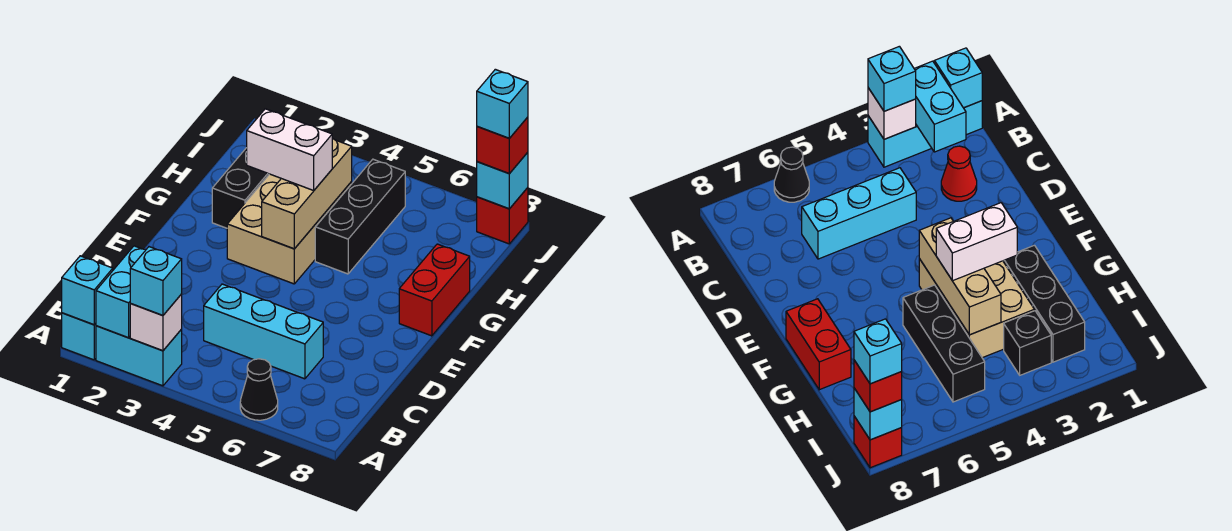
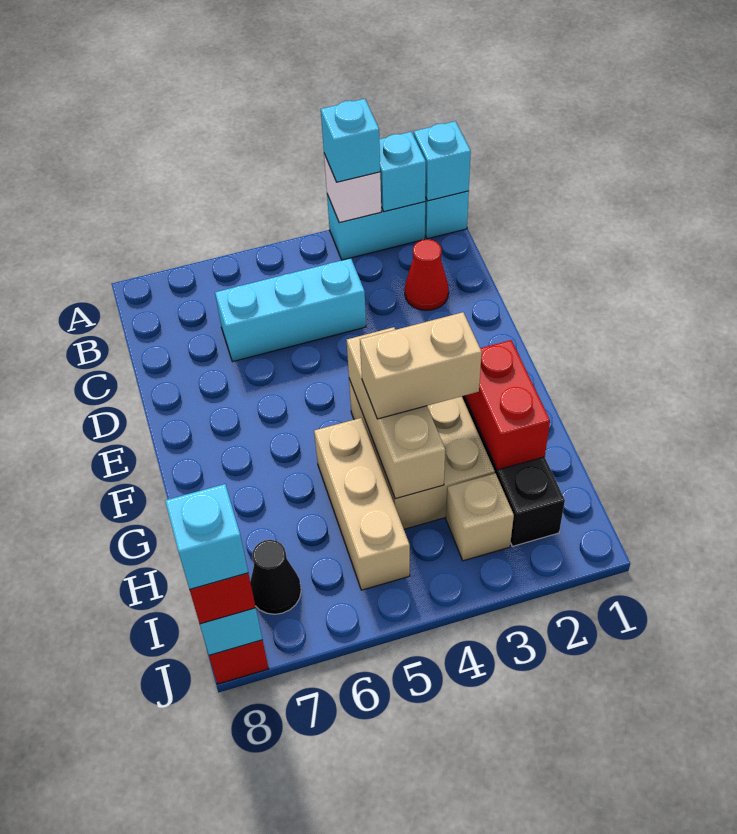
cyan brick A2:B2 level 2 -> cyan brick A2 level 2
black cone A6 level 1 -> black cone I7 level 1
red brick F8:G8 level 1 -> red brick G2:H2 level 2
white brick G3:G4 level 3 -> tan brick G3:G4 level 3
black brick G5:I5 level 1 -> tan brick G5:I5 level 1
black brick I3 level 1 -> tan brick I3 level 1

